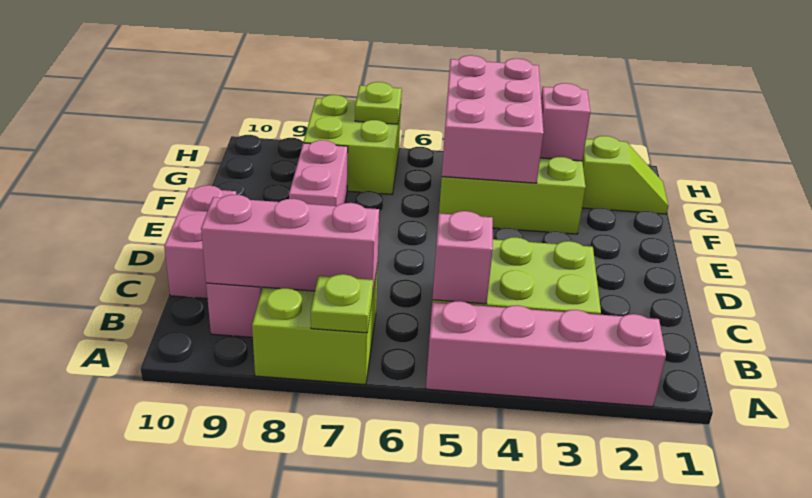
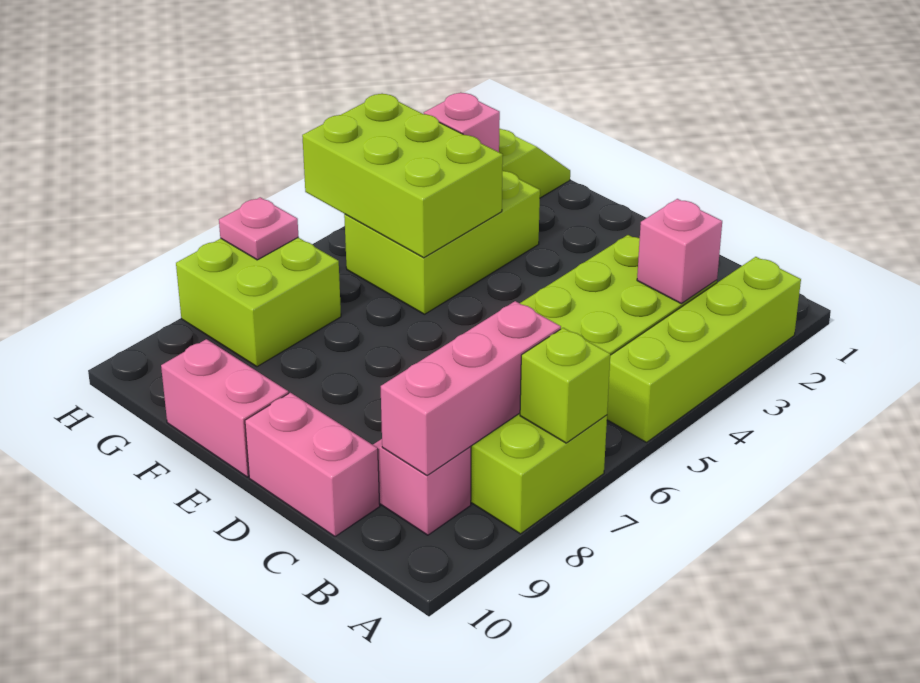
pink brick A2:A5 level 1 -> lime brick A2:A5 level 1
lime plate A7 level 2 -> lime brick A7 level 2
pink brick B5 level 2 -> pink brick B3 level 2
pink brick E8:F8 level 1 -> pink brick E10:F10 level 1
pink brick F4:H5 level 2 -> lime brick F4:H5 level 2
lime plate H7 level 2 -> pink plate H7 level 2

